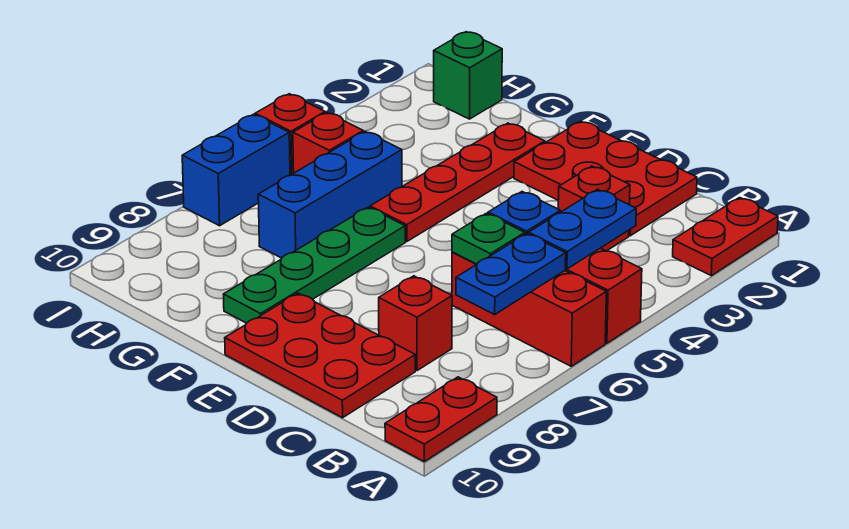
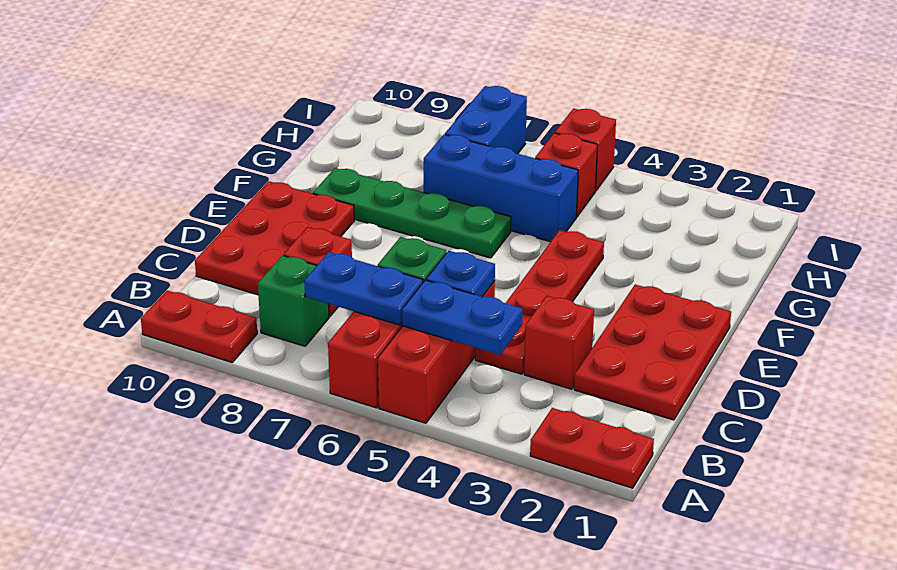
red plate F2:F5 level 1 -> red plate C4:F4 level 1
green brick H1 level 1 -> green brick B8 level 1
blue brick I6:I7 level 1 -> blue brick H7:I7 level 1

